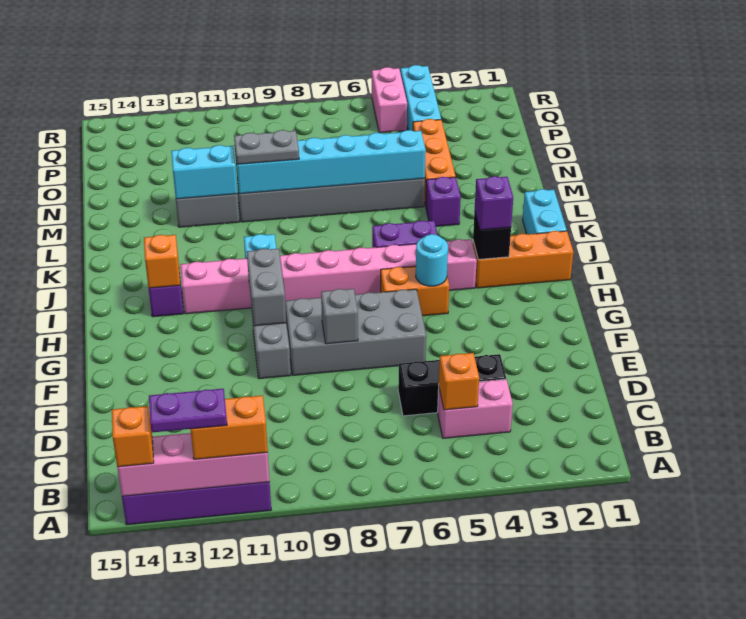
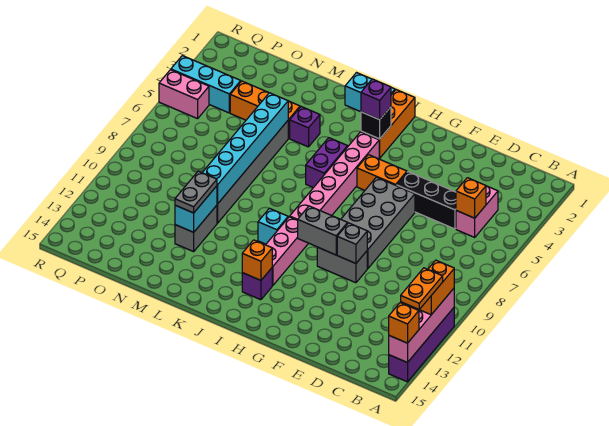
purple plate A12:A13 level 4 -> orange plate A12:A13 level 4
black brick D4:D6 level 1 -> black brick D5:F5 level 1
grey brick F8 level 2 -> grey brick F10 level 2
orange brick H5:H6 level 1 -> orange brick G5:H5 level 1
cyan round brick H5 level 2 -> none
grey plate M9:M10 level 3 -> grey plate M11:M12 level 3

